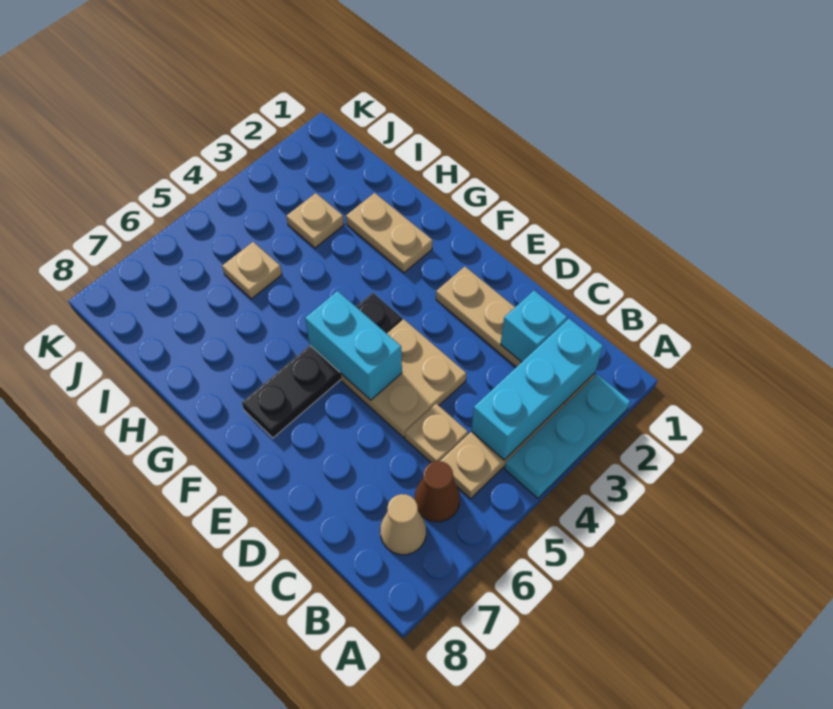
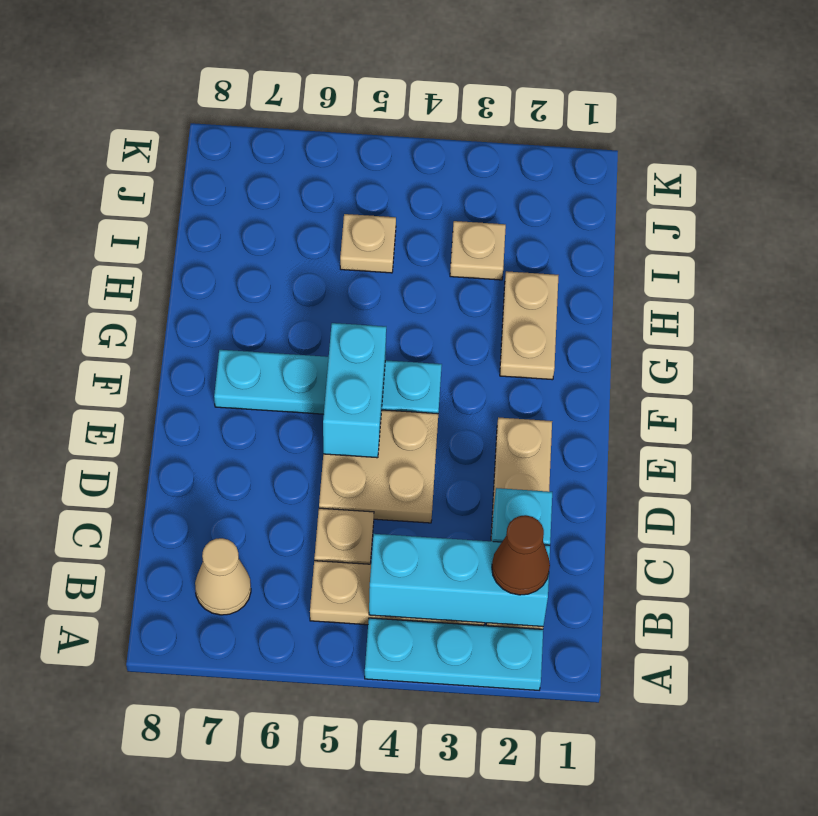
brown cone B6 level 1 -> brown cone B2 level 3
black plate F4:F7 level 1 -> cyan plate F4:F7 level 1

